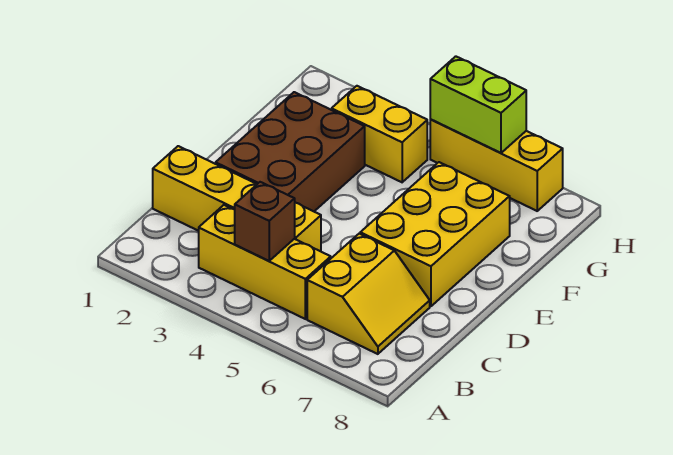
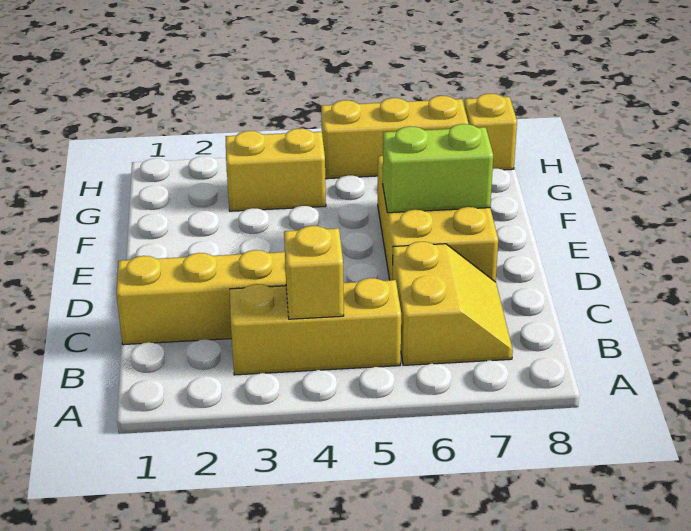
brown brick B4 level 2 -> yellow brick B4 level 2
brown brick D2:F3 level 1 -> none
lime brick H5:H6 level 2 -> lime brick E6:E7 level 2
none -> yellow brick H8 level 1

